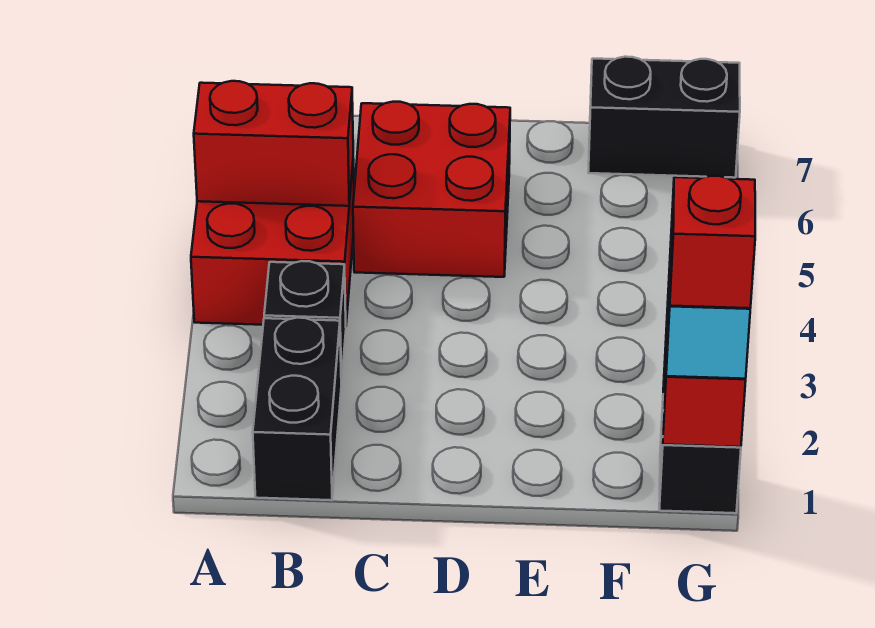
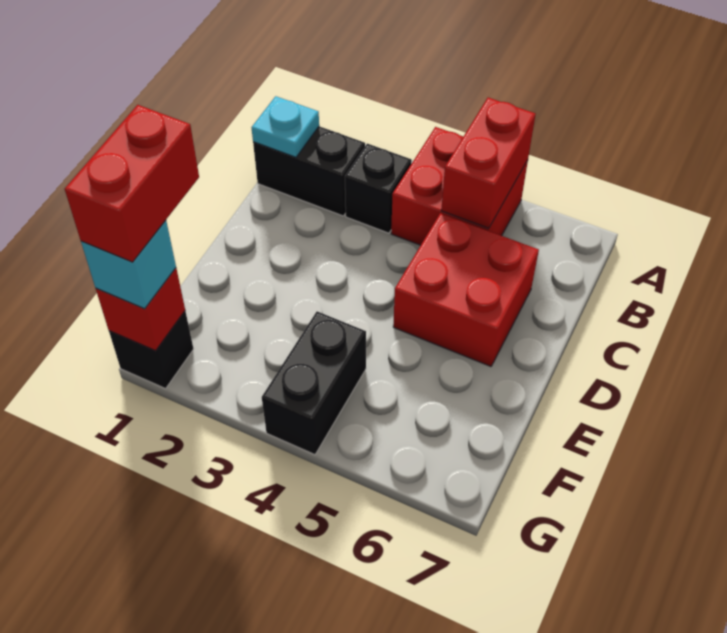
none -> cyan plate B1 level 2
black brick F7:G7 level 1 -> black brick F4:G4 level 1
red brick G1 level 4 -> red brick F1:G1 level 4

